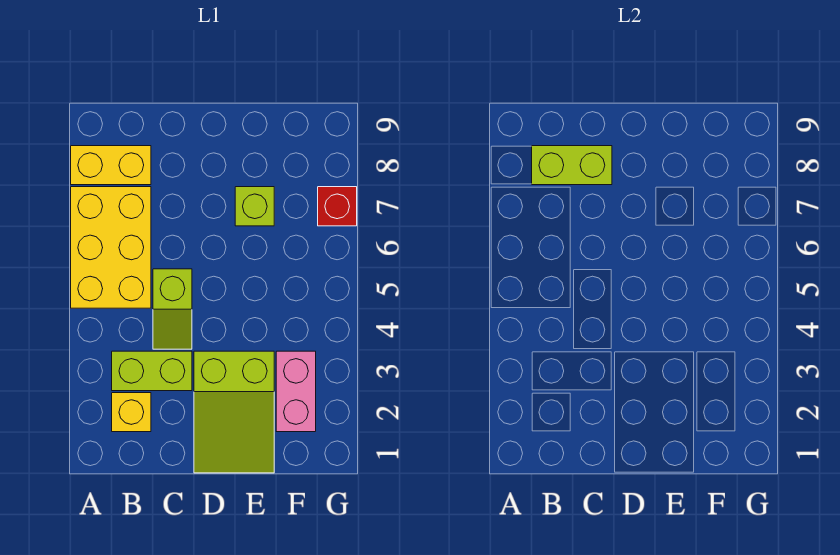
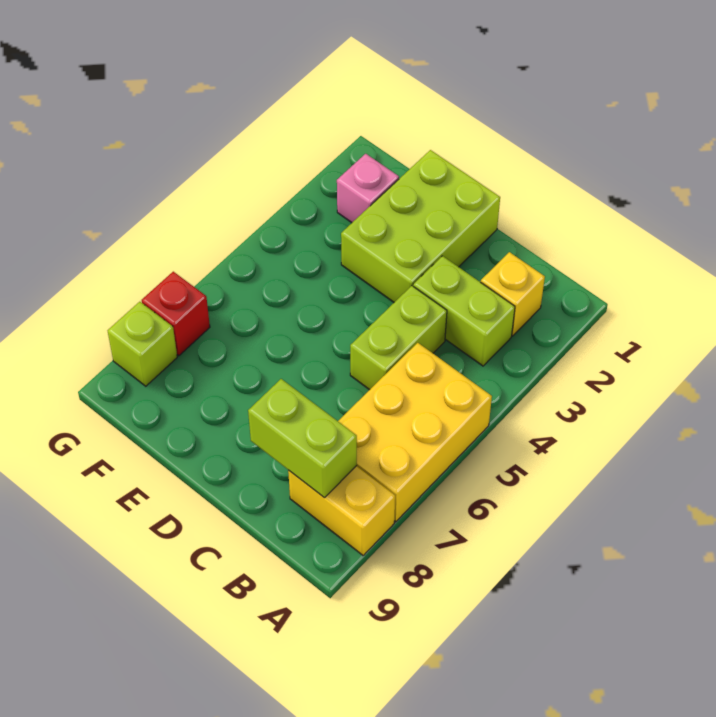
lime slope C4:C5 level 1 top 5 -> lime brick C4:C5 level 1
lime slope D1:E3 level 1 top 3 -> lime brick D1:E3 level 1
lime brick E7 level 1 -> lime brick G8 level 1
pink brick F2:F3 level 1 -> pink brick F2 level 1

